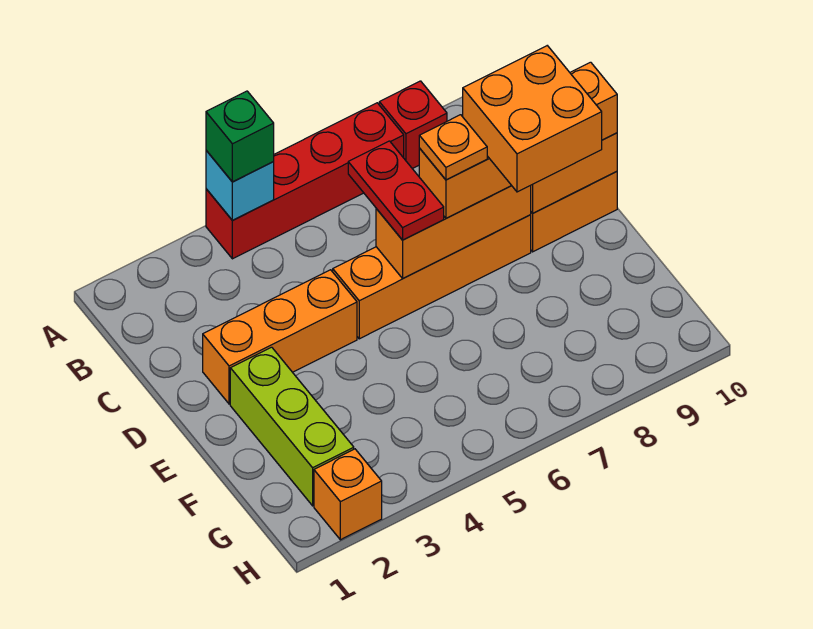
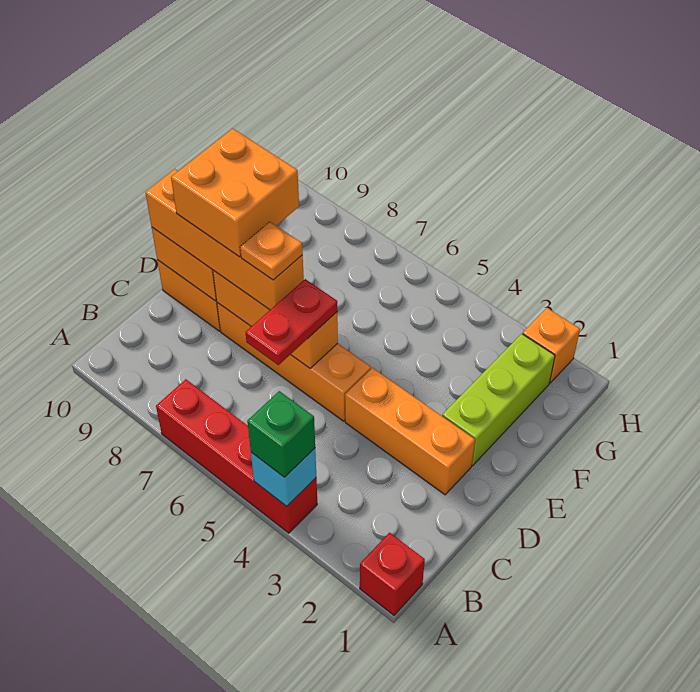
red brick A8 level 1 -> red brick A1 level 1

